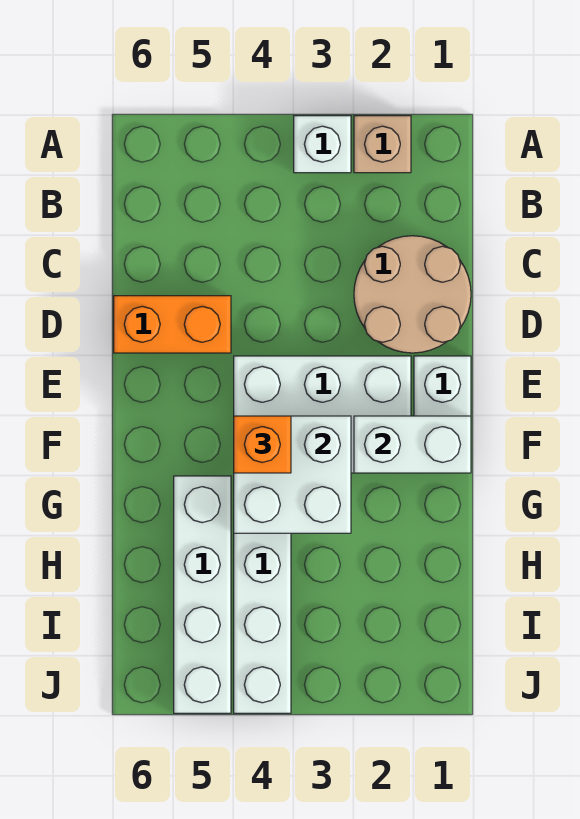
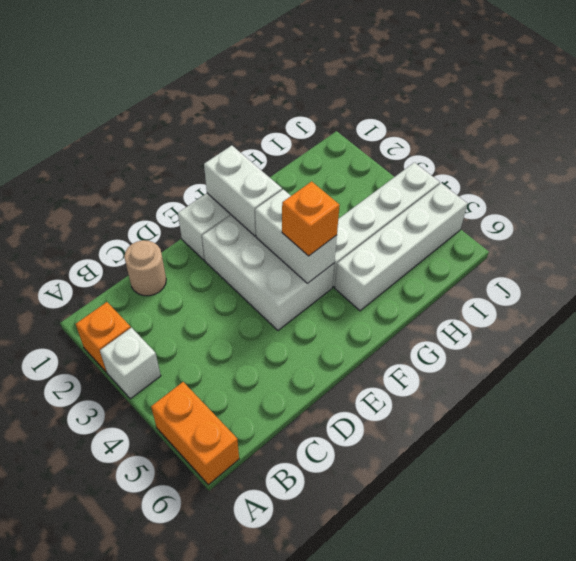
tan brick A2 level 1 -> orange brick A2 level 1
tan round brick C1:D2 level 1 -> tan round brick C1 level 1
orange brick D5:D6 level 1 -> orange brick A5:A6 level 1
white brick F3:G4 level 2 -> white brick F3:F4 level 2

